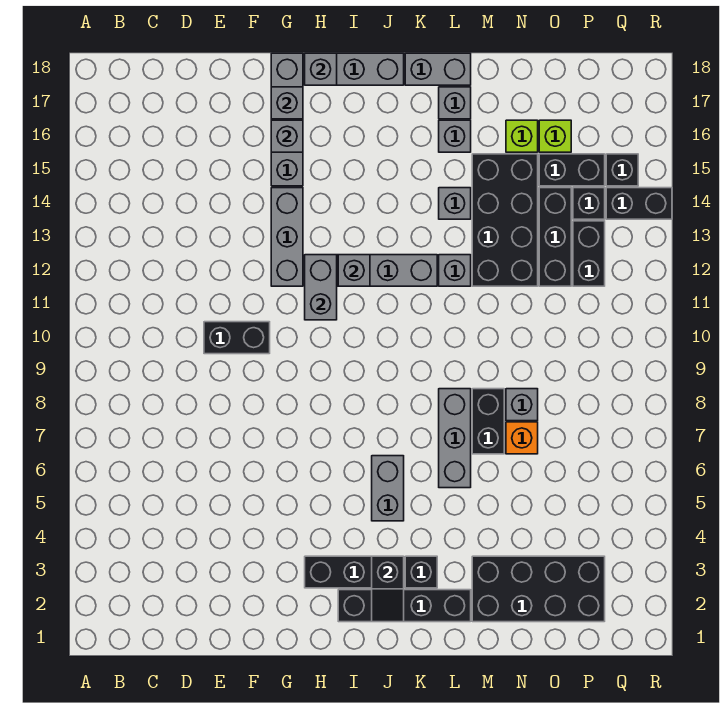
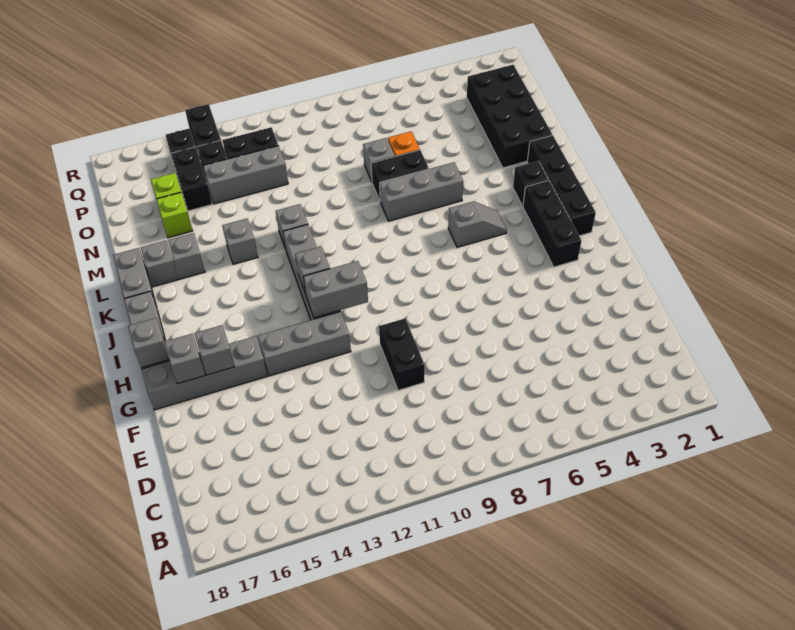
black slope J2:J3 level 2 top 3 -> none
grey brick J5:J6 level 1 -> grey slope J5:J6 level 1 top 6
black brick M12:N15 level 1 -> none
black brick O12:O14 level 1 -> grey brick O12:O14 level 1

